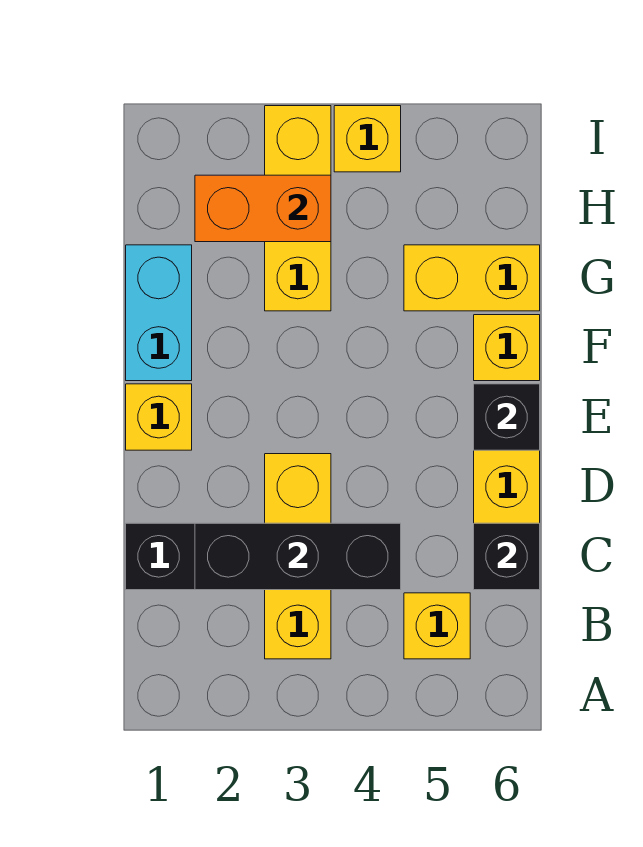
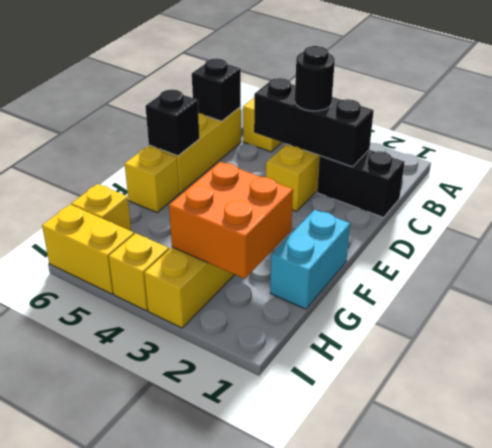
none -> black round brick C3 level 3
yellow brick E1 level 1 -> yellow brick H6 level 1
yellow brick G5:G6 level 1 -> yellow brick I5:I6 level 1
orange brick H2:H3 level 2 -> orange brick G2:H3 level 2

